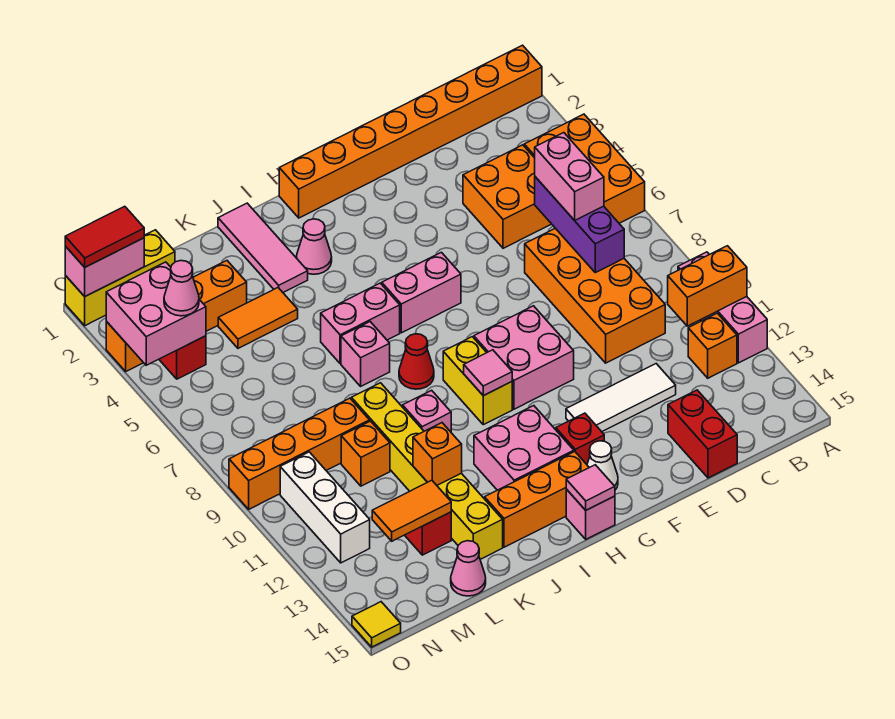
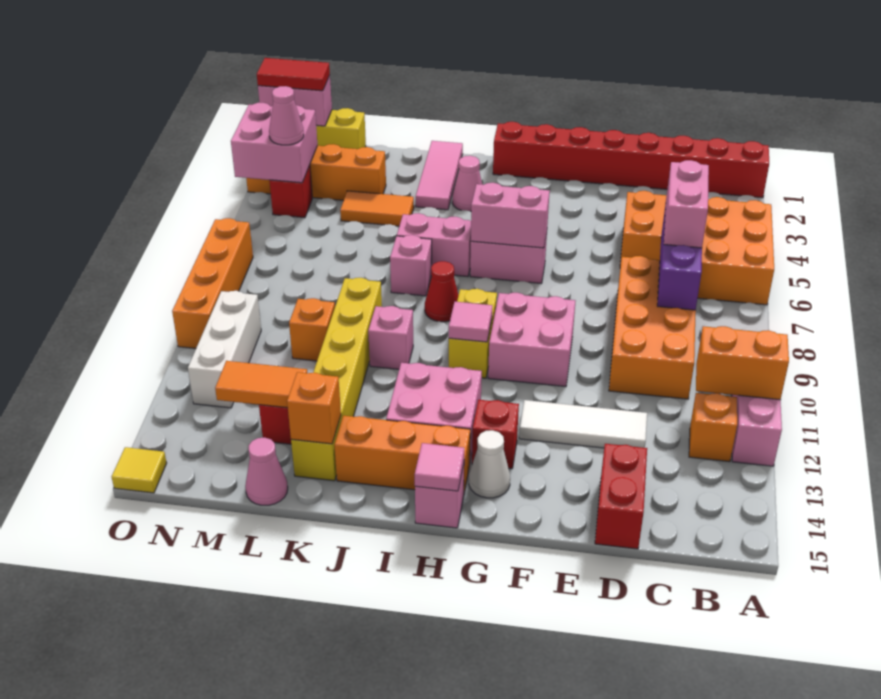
orange brick A1:H1 level 1 -> red brick A1:H1 level 1
none -> pink brick G6:H6 level 2
orange brick K12 level 2 -> orange brick K14 level 2
orange brick L9:O9 level 1 -> orange brick O7:O10 level 1

